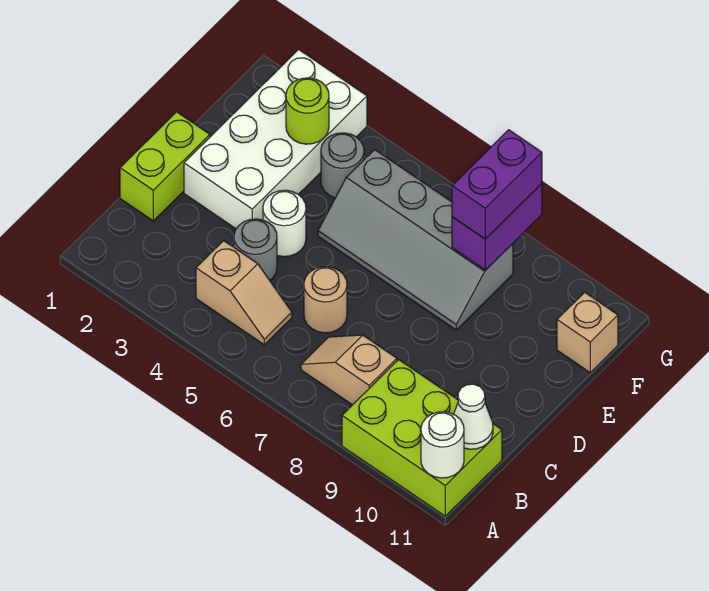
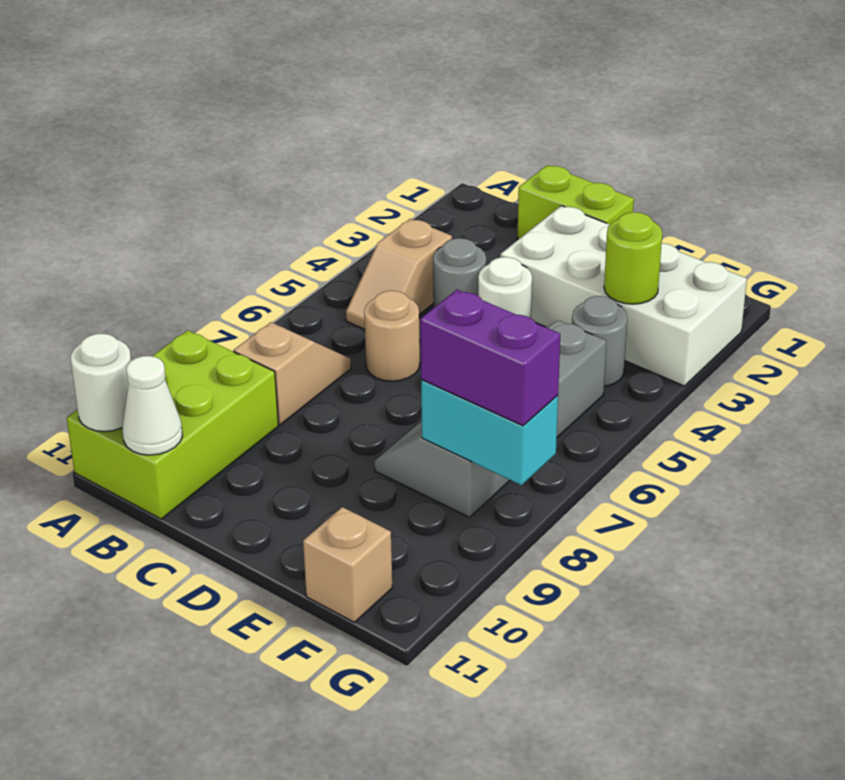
purple brick F8:G8 level 2 -> cyan brick F8:G8 level 2

